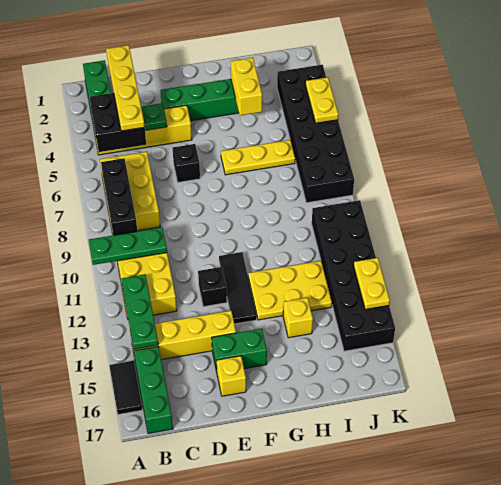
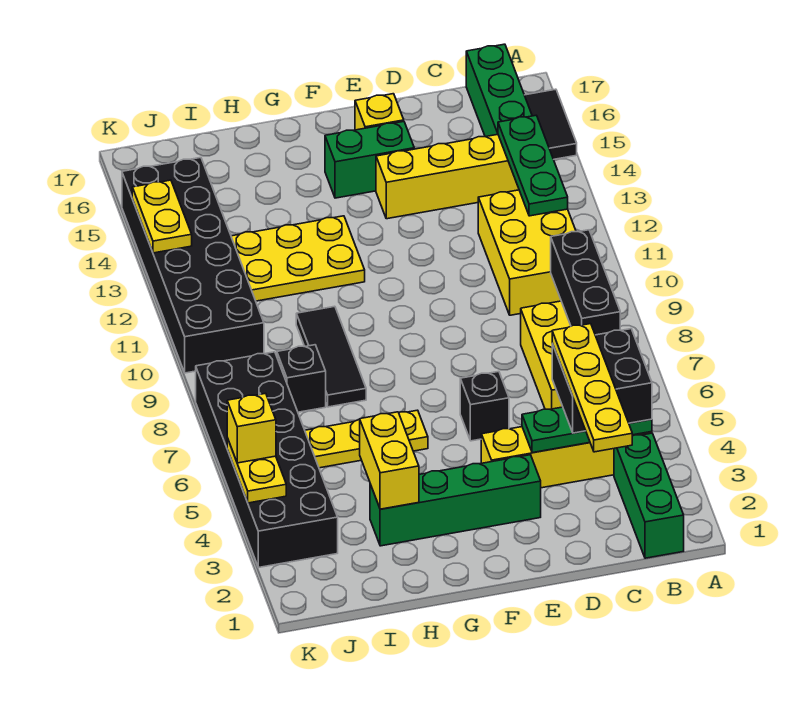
green plate A10:C10 level 2 -> none
black brick E12 level 1 -> black brick I8 level 1
black tile F11:F13 level 1 -> black tile H8:H10 level 1
yellow brick H14 level 1 -> yellow brick K5 level 3

